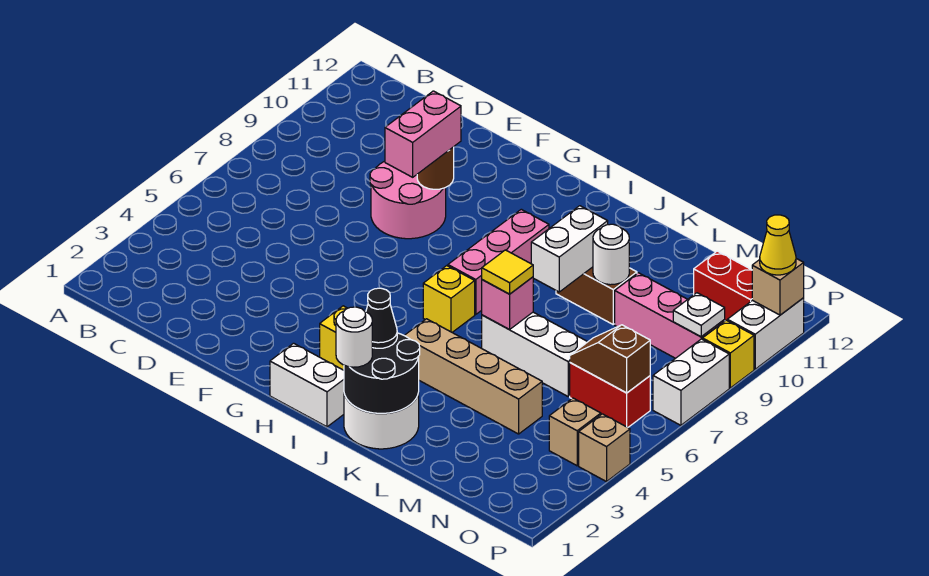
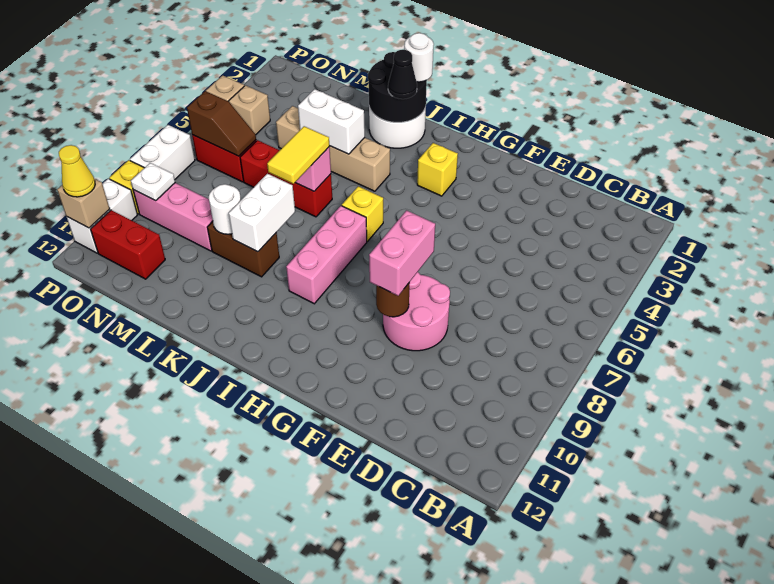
white brick H1:I1 level 1 -> white brick K4:L4 level 2
white brick K6:M6 level 1 -> red brick K6:M6 level 1
yellow tile K6 level 3 -> yellow tile K6:K7 level 3

